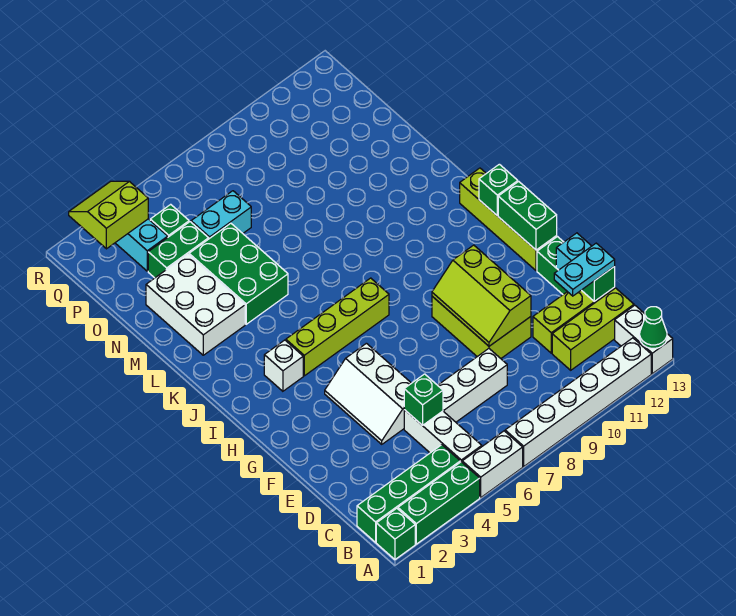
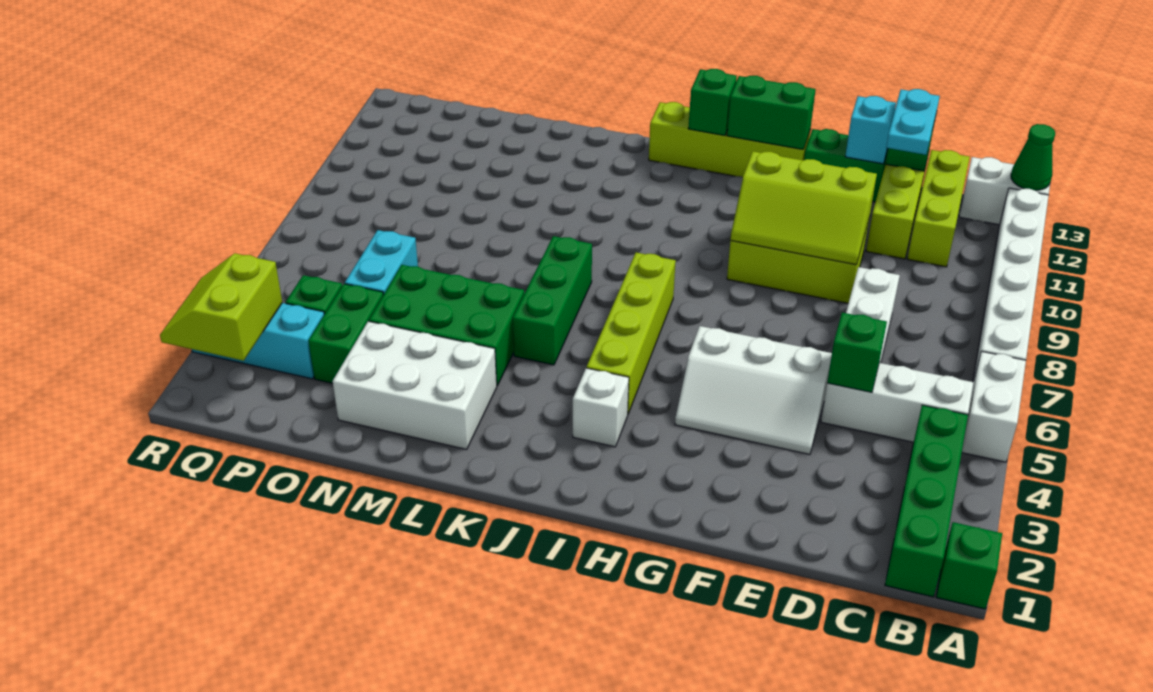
green brick A2:A4 level 1 -> green brick K5:K7 level 1

